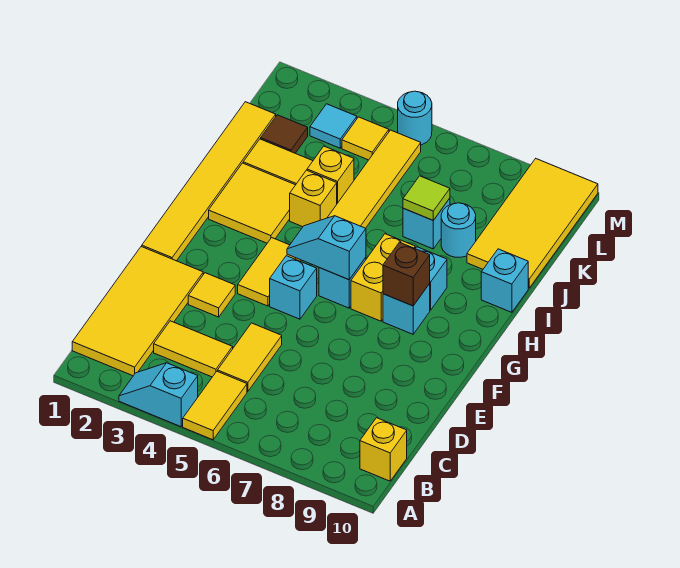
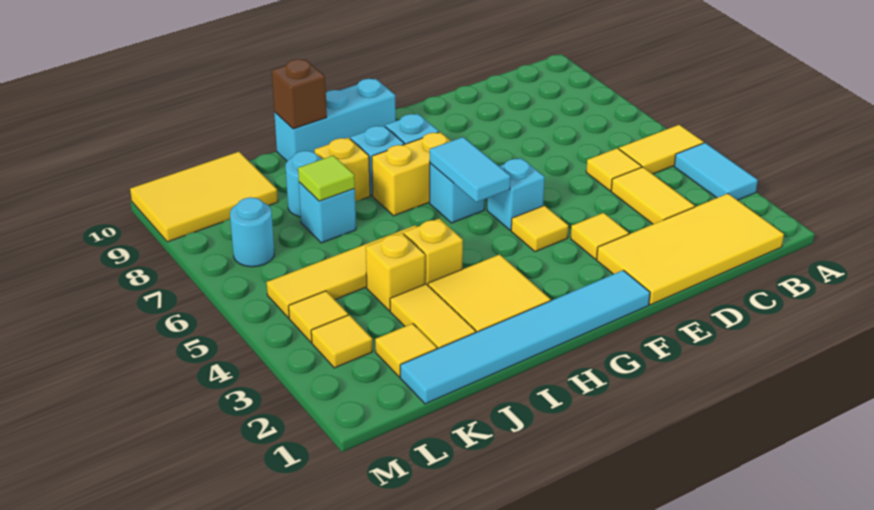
cyan slope A3:A4 level 1 top 4 -> cyan tile A3:A4 level 1
yellow brick B10 level 1 -> yellow brick I8 level 1
yellow tile C5:D5 level 1 -> yellow tile C5 level 1
yellow tile F1:K1 level 1 -> cyan tile F1:K1 level 1
yellow tile F4:G4 level 1 -> yellow tile F4 level 1
cyan slope G5:G6 level 2 top 6 -> cyan tile G5:G6 level 2
brown brick G8 level 2 -> brown brick I10 level 2
cyan brick I10 level 1 -> cyan brick G10:I10 level 1
yellow tile J9:M10 level 1 -> yellow tile K9:M10 level 1
brown tile K2 level 1 -> yellow tile K2 level 1
cyan tile L3 level 1 -> yellow tile L3 level 1
cyan round brick M5 level 1 -> cyan round brick L7 level 1

